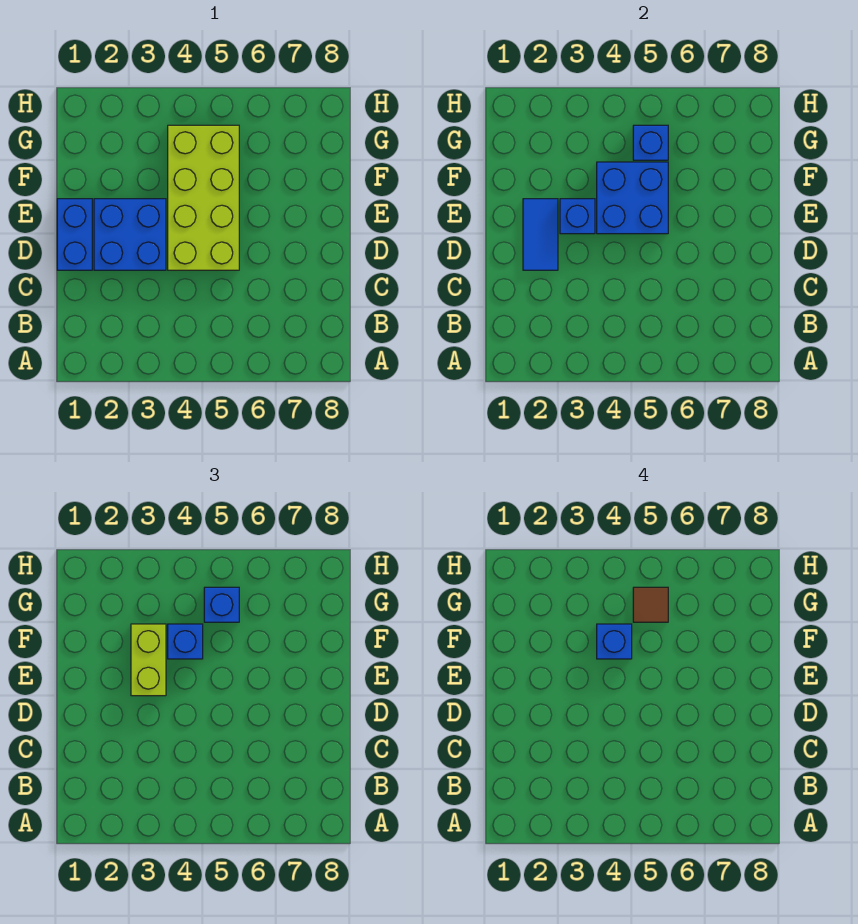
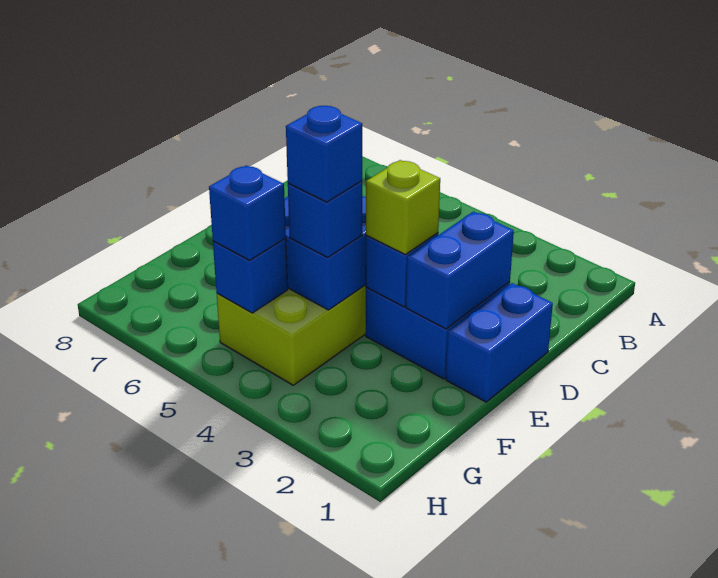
blue tile D2:E2 level 2 -> blue brick D2:E2 level 2
lime brick E3:F3 level 3 -> lime brick E3 level 3
brown tile G5 level 4 -> none

